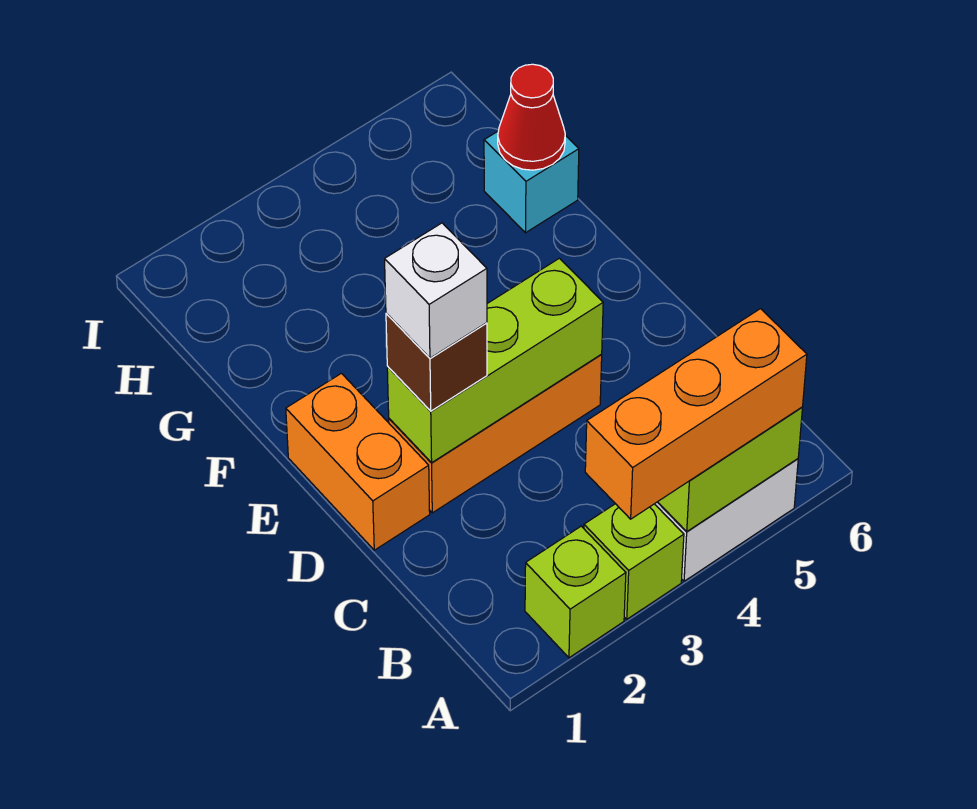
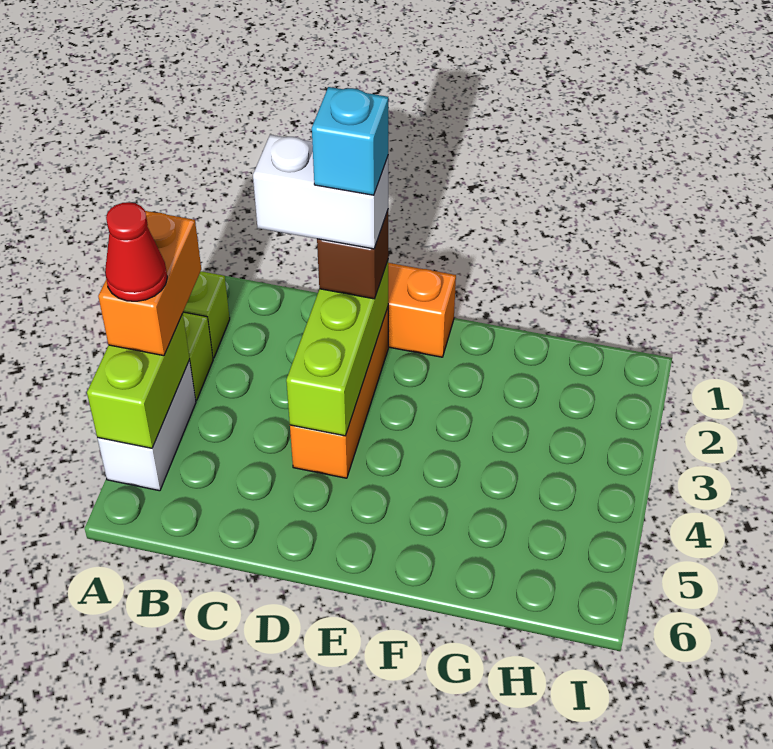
orange brick A3:A5 level 3 -> orange brick A3:A4 level 3
white brick D2 level 4 -> white brick C2:D2 level 4
cyan brick G6 level 1 -> cyan brick D2 level 5
red cone G6 level 2 -> red cone A4 level 4

